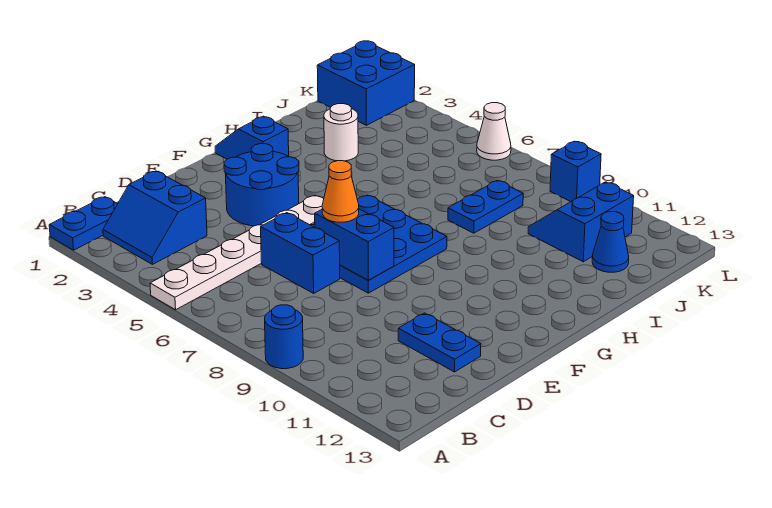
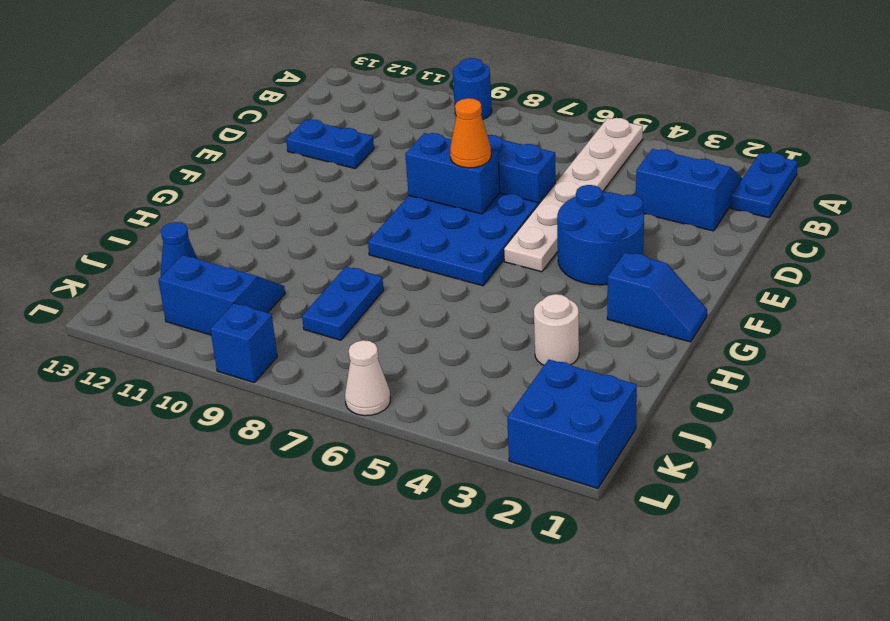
blue slope J10:K11 level 1 top 11 -> blue slope J10:K11 level 1 top K

